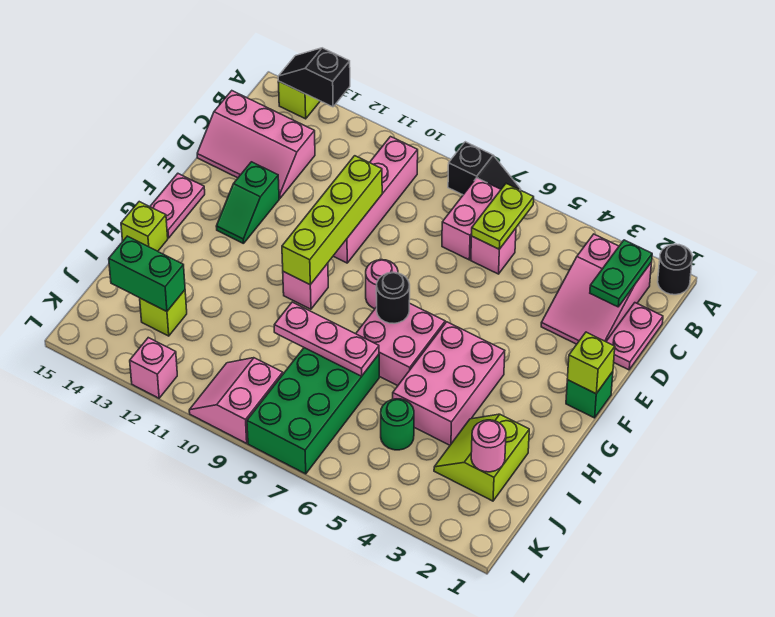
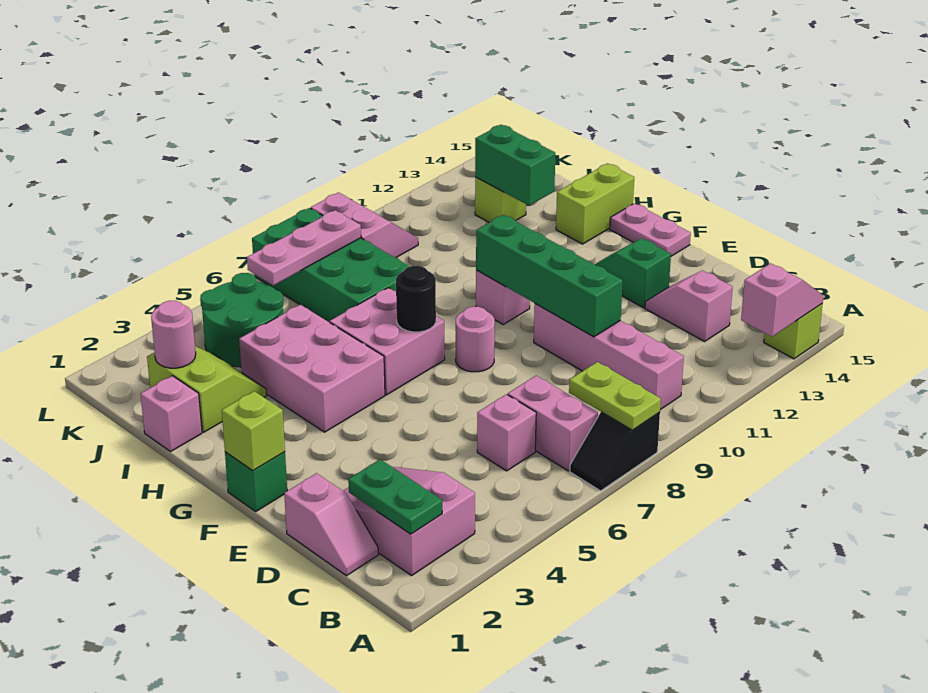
black round brick A1 level 1 -> none
black slope A13:A14 level 2 top 13 -> pink slope A13:A14 level 2 top 13
lime plate B6:C6 level 2 -> lime plate A8:B8 level 2
pink plate C1:D1 level 1 -> pink slope C1:D1 level 1 top D
pink slope C13:D15 level 1 top C -> pink slope C13:D13 level 1 top C
lime brick D10:G10 level 2 -> green brick D10:G10 level 2
lime brick H15 level 1 -> lime brick H14:H15 level 1
pink plate I7:I9 level 2 -> pink plate K6:K8 level 2
green round brick J5 level 1 -> green round brick J4:K5 level 1
green brick J13:J14 level 2 -> green brick I13:J13 level 2
pink brick L12 level 1 -> pink brick I1 level 1

